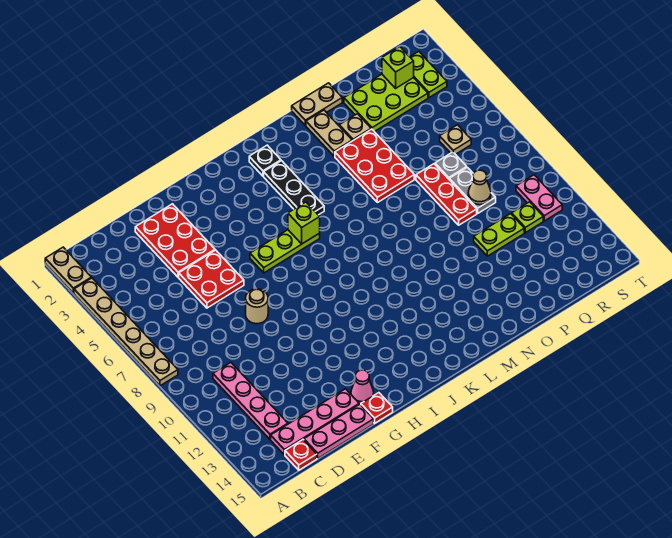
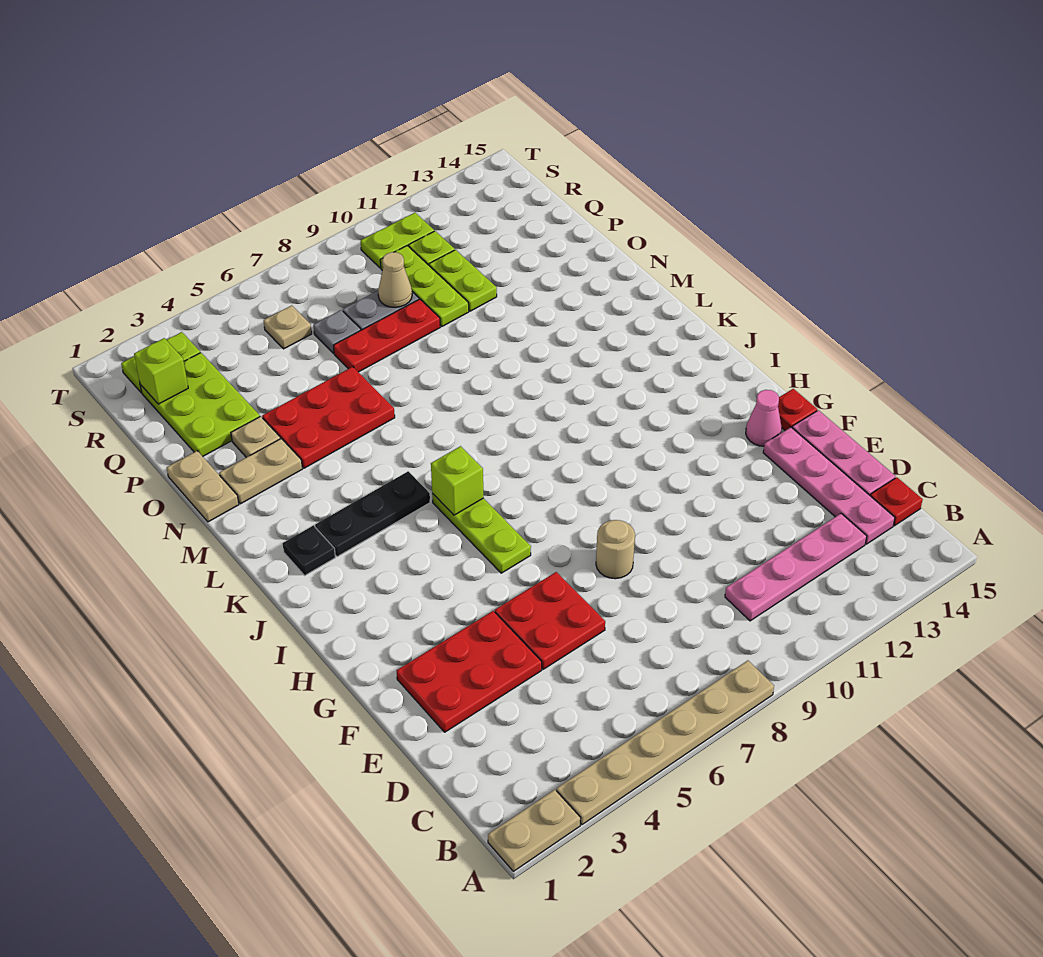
none -> lime plate P10:R10 level 1
pink plate S10:S11 level 1 -> lime plate S10:S11 level 1

